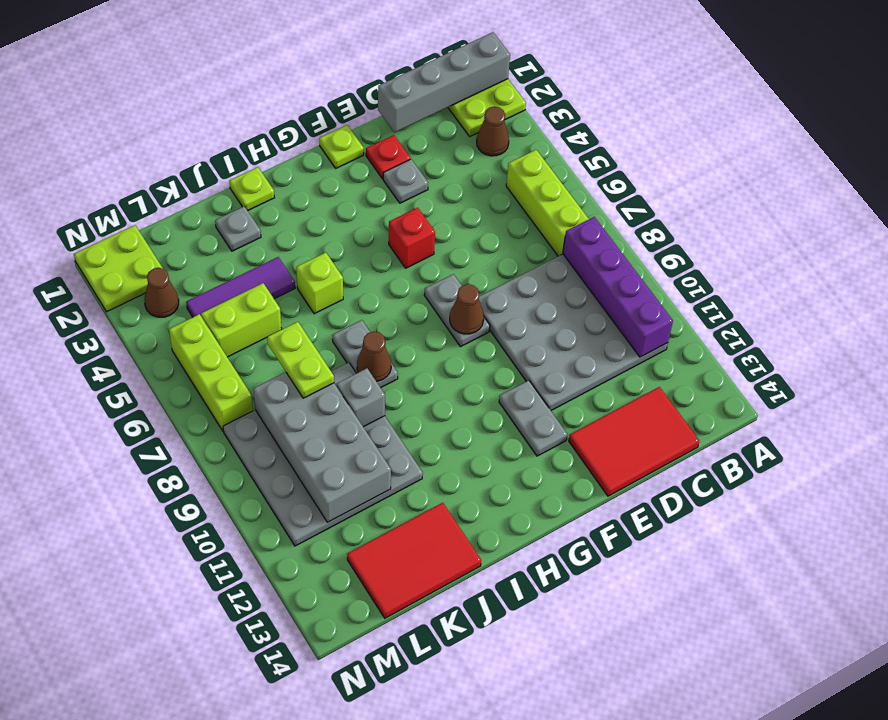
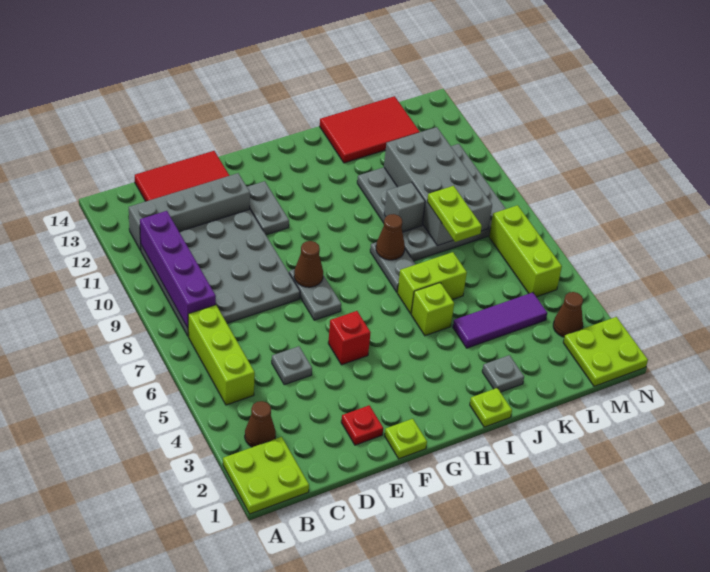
grey brick A1:D1 level 2 -> grey brick B12:E12 level 1
grey plate E3 level 1 -> grey plate D5 level 1
lime brick K5:L5 level 1 -> lime brick I6:J6 level 1

